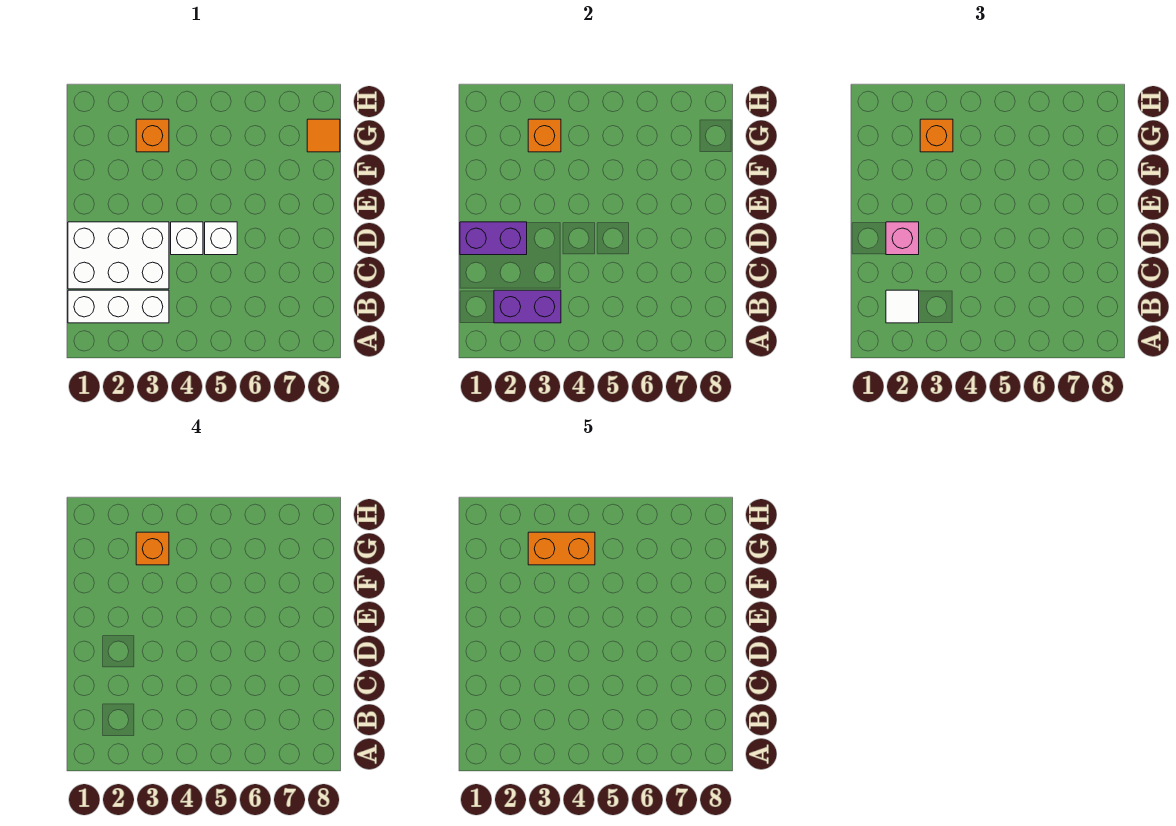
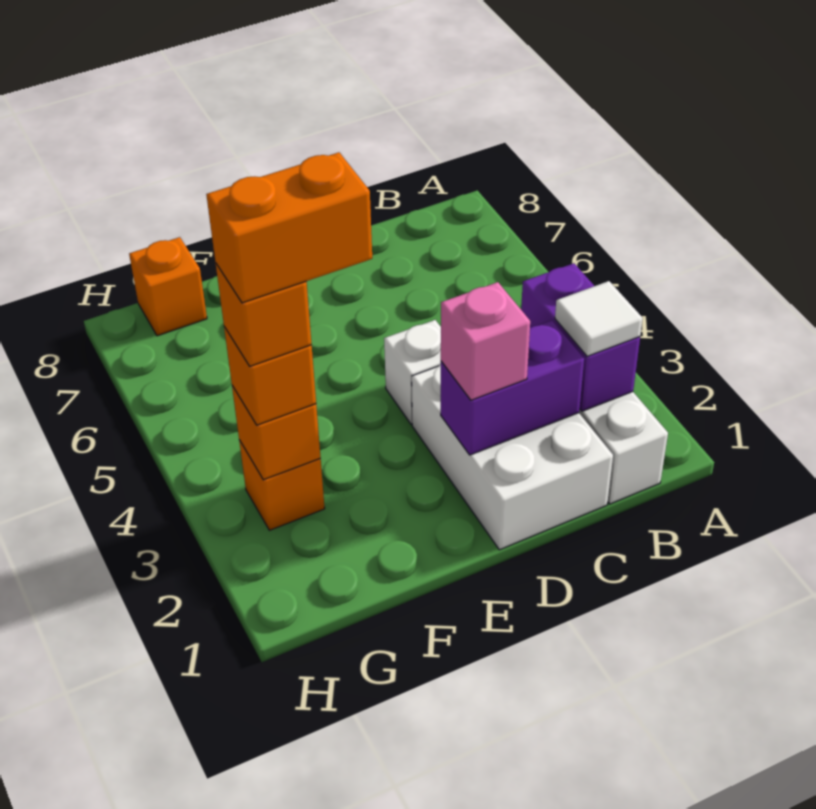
purple brick D1:D2 level 2 -> purple brick C2:D2 level 2
white brick D5 level 1 -> none
orange brick G3:G4 level 5 -> orange brick F3:G3 level 5
orange tile G8 level 1 -> orange brick G8 level 1

